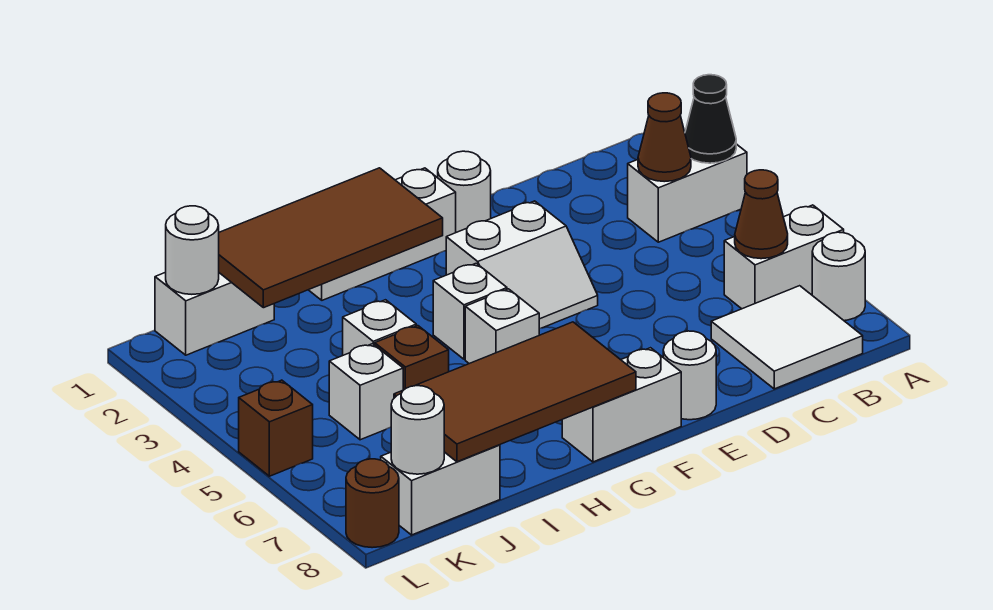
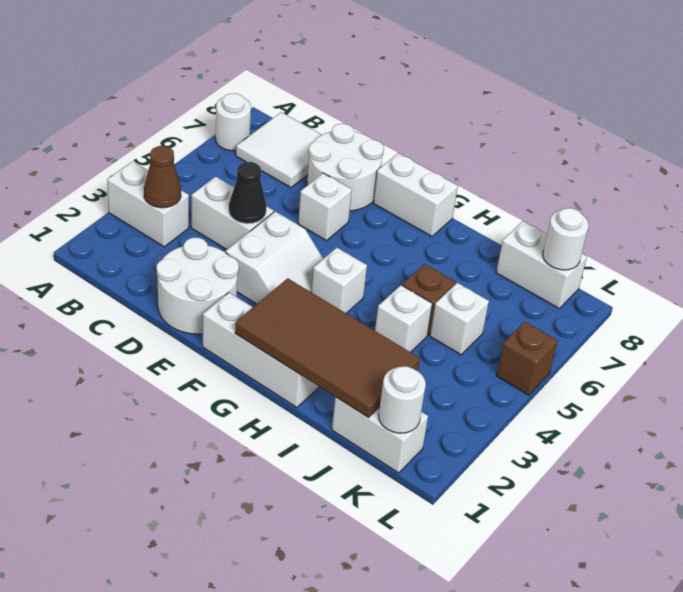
black cone A3 level 2 -> black cone D4 level 2
white brick A6:B6 level 1 -> white brick C4:D4 level 1
brown cone B6 level 2 -> none
white round brick E1 level 1 -> white round brick D1:E2 level 1
white slope E3:F4 level 1 top 3 -> white slope E3:F4 level 1 top E
white round brick E8 level 1 -> white round brick D7:E8 level 1
white brick G5 level 1 -> white brick E6 level 1
brown tile G7:J8 level 2 -> none
brown round brick L8 level 1 -> none

